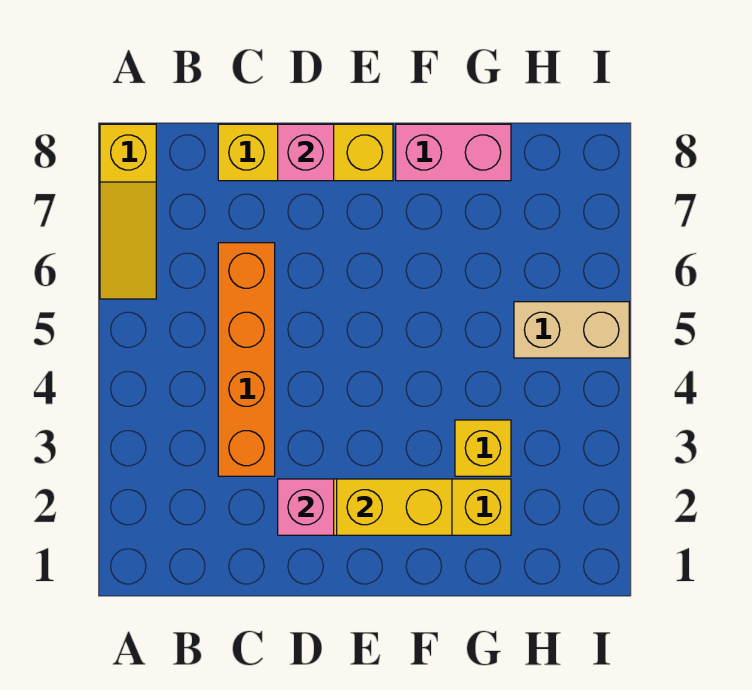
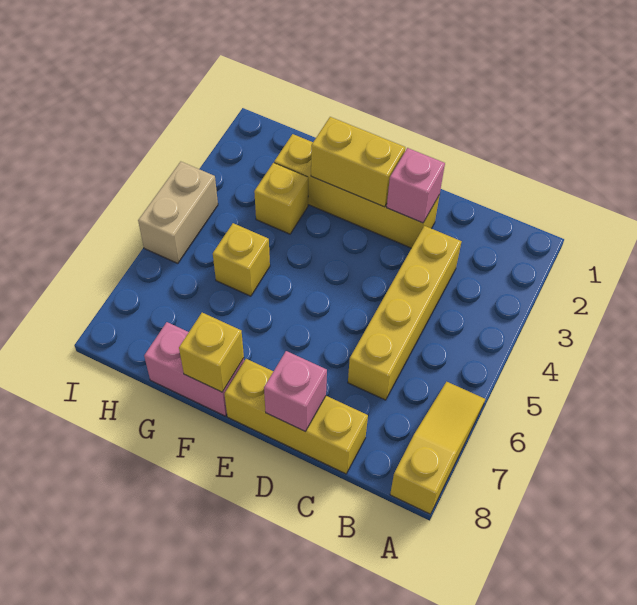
orange brick C3:C6 level 1 -> yellow brick C3:C6 level 1
none -> yellow brick F8 level 2
none -> yellow brick G5 level 1
tan brick H5:I5 level 1 -> tan brick I4:I5 level 1

